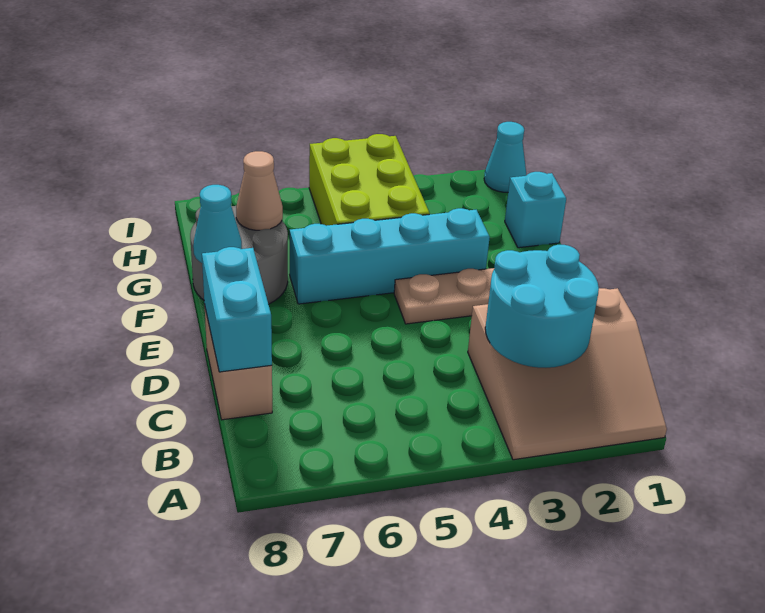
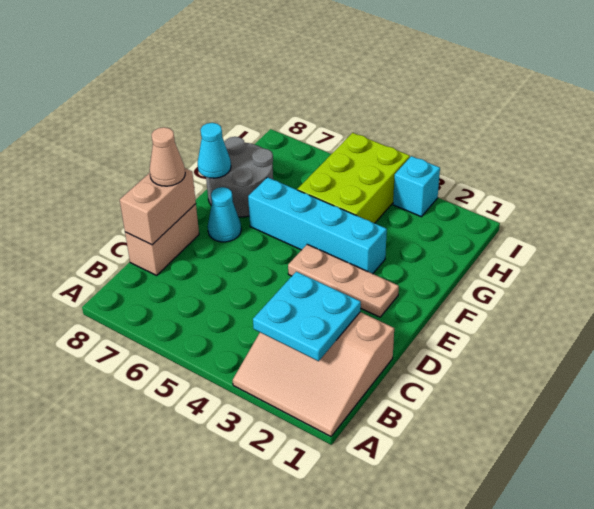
cyan round brick B2:C3 level 2 -> cyan plate B2:C3 level 2
cyan brick C8:D8 level 2 -> tan brick C8:D8 level 2
cyan brick G1 level 1 -> cyan brick I3 level 1
tan cone G7 level 2 -> tan cone D8 level 3
cyan cone I1 level 1 -> cyan cone E7 level 1

